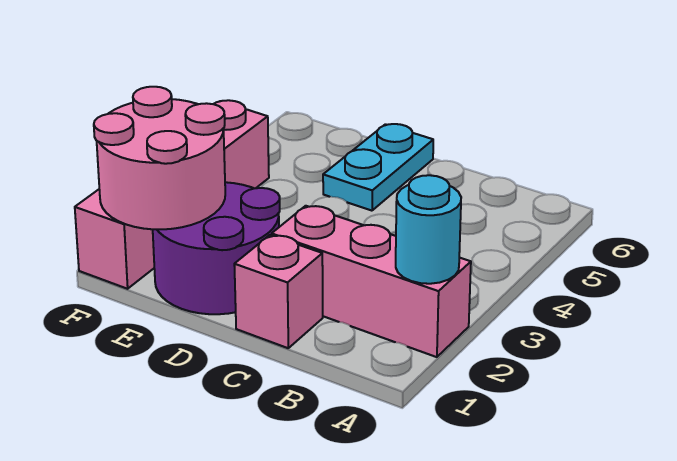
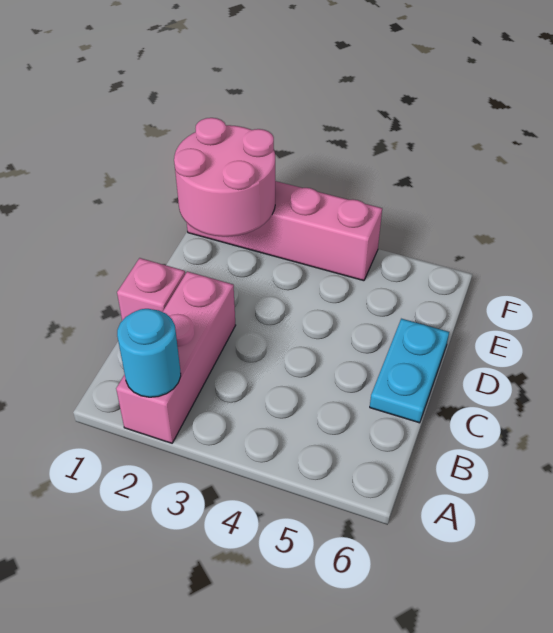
purple round brick D1:E2 level 1 -> none
cyan plate D5:D6 level 1 -> cyan plate C6:D6 level 1

